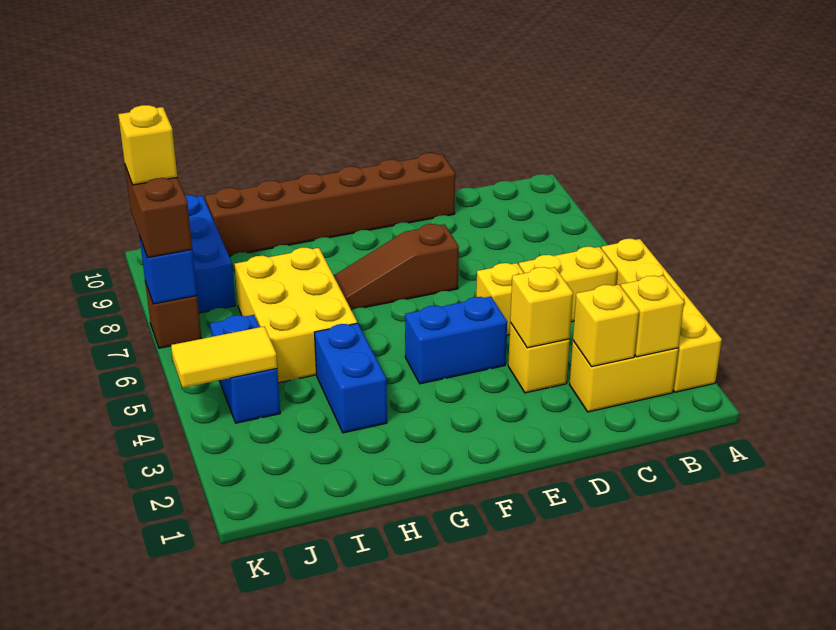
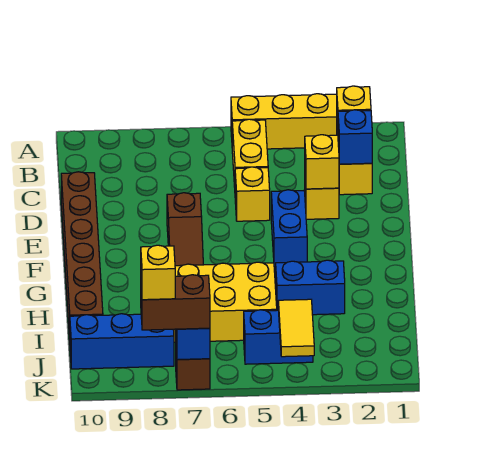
yellow brick C2 level 2 -> blue brick C2 level 2

